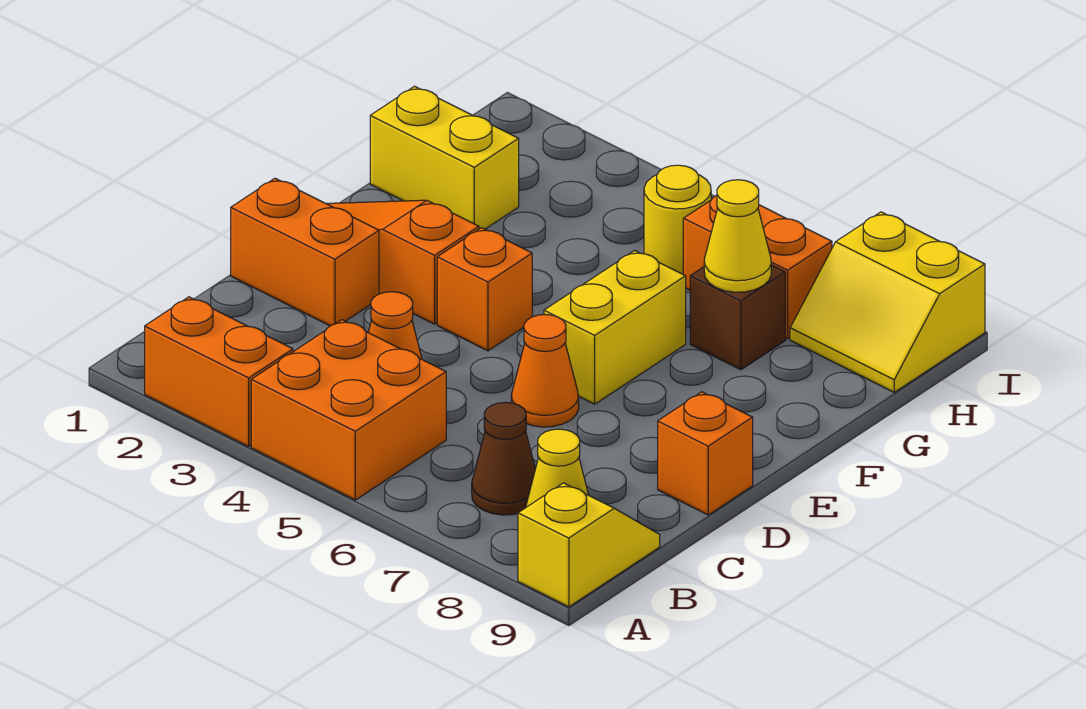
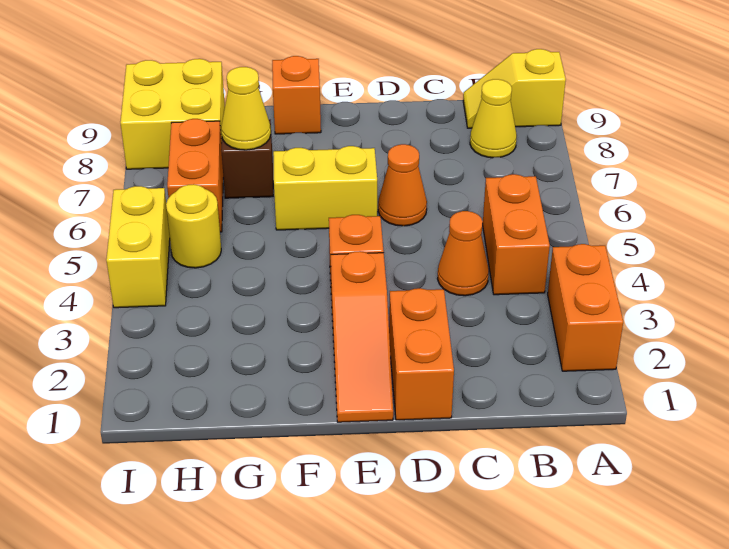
orange brick A4:B5 level 1 -> orange brick B4:B5 level 1
brown cone B7 level 1 -> none
orange brick D9 level 1 -> orange brick F9 level 1
yellow brick G1:G2 level 1 -> yellow brick I4:I5 level 1
yellow slope H8:I9 level 1 top I -> yellow brick H8:I9 level 1

